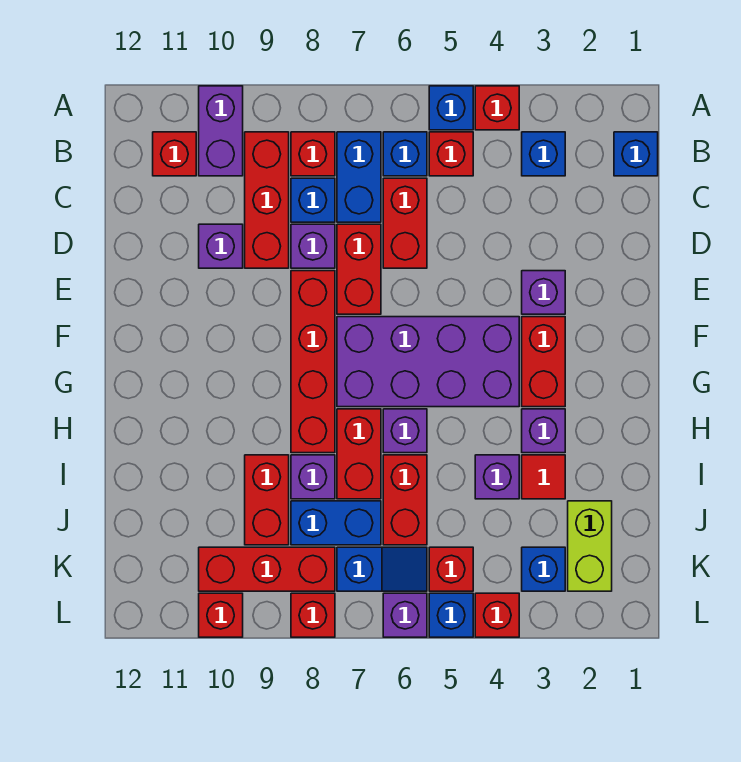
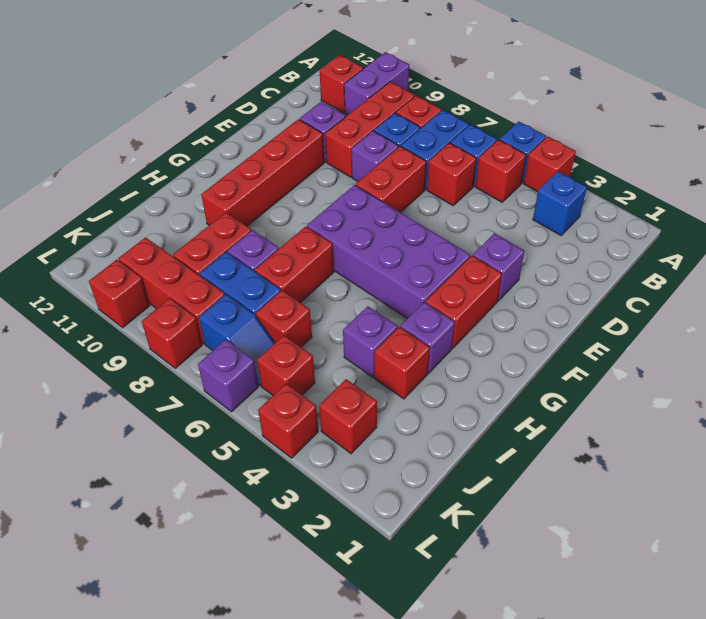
blue brick B1 level 1 -> none
red brick C6:D6 level 1 -> red brick C6 level 1
red brick E8:H8 level 1 -> red brick E10:H10 level 1
purple brick H6 level 1 -> none
red tile I3 level 1 -> red brick I3 level 1
red brick I6:J6 level 1 -> red brick J6 level 1
lime brick J2:K2 level 1 -> none
blue brick K3 level 1 -> red brick K3 level 1
blue brick L5 level 1 -> none

